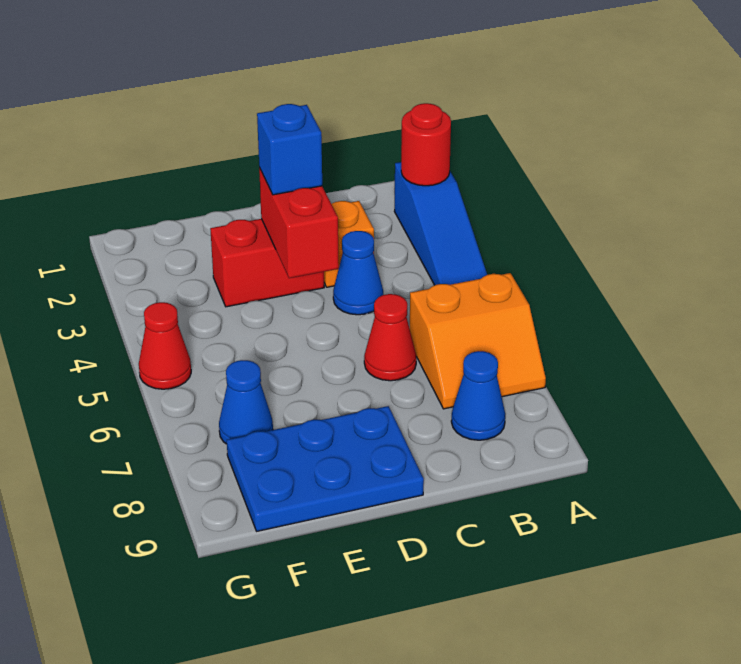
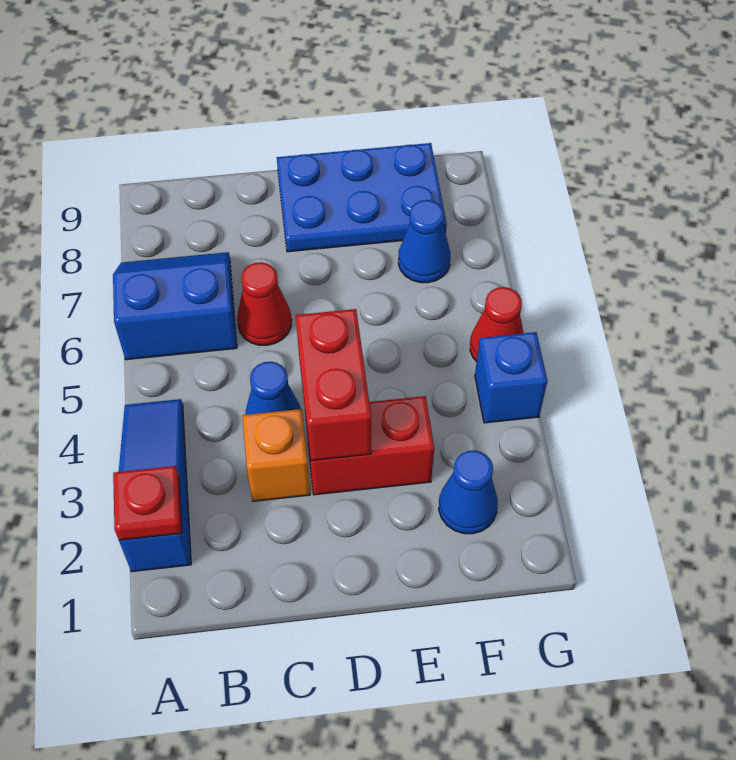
red round brick A2 level 2 -> red plate A2 level 2
orange slope A6:B7 level 1 top 6 -> blue slope A6:B7 level 1 top 6
blue cone B8 level 1 -> blue cone F2 level 1
blue brick D3 level 3 -> blue brick G4 level 1

